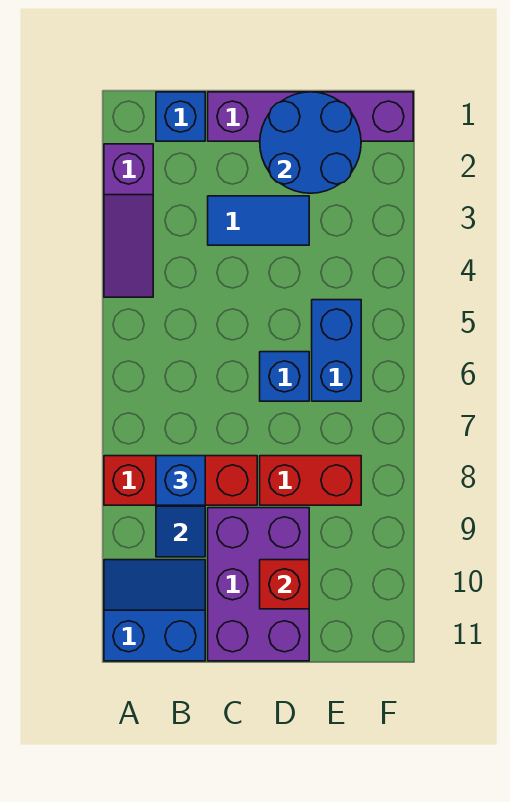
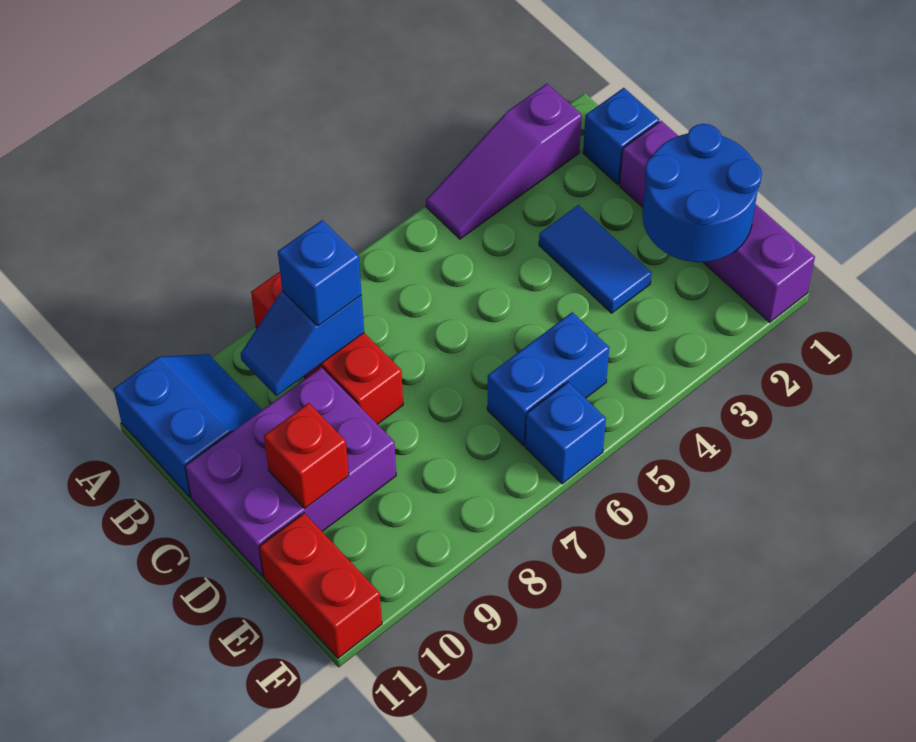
blue brick D6 level 1 -> blue brick F6 level 1
red brick D8:E8 level 1 -> red brick E11:F11 level 1

